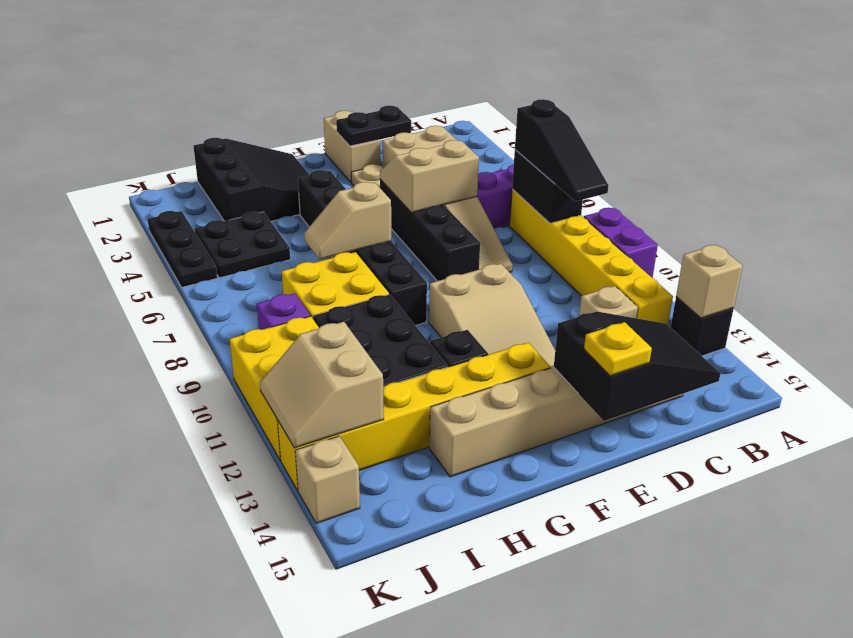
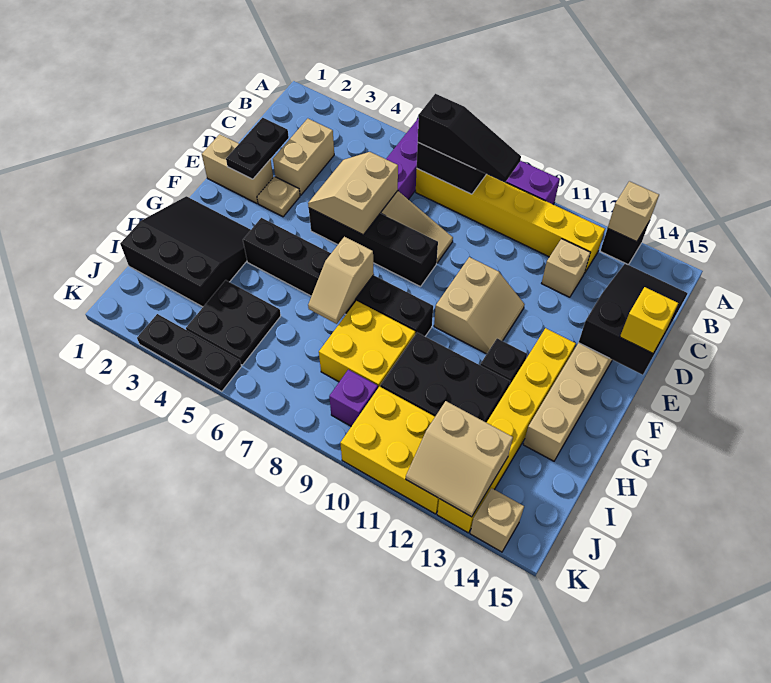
tan slope E10:F12 level 1 top 10 -> tan slope E10:F11 level 1 top 10
yellow plate E15 level 3 -> yellow brick E15 level 3

